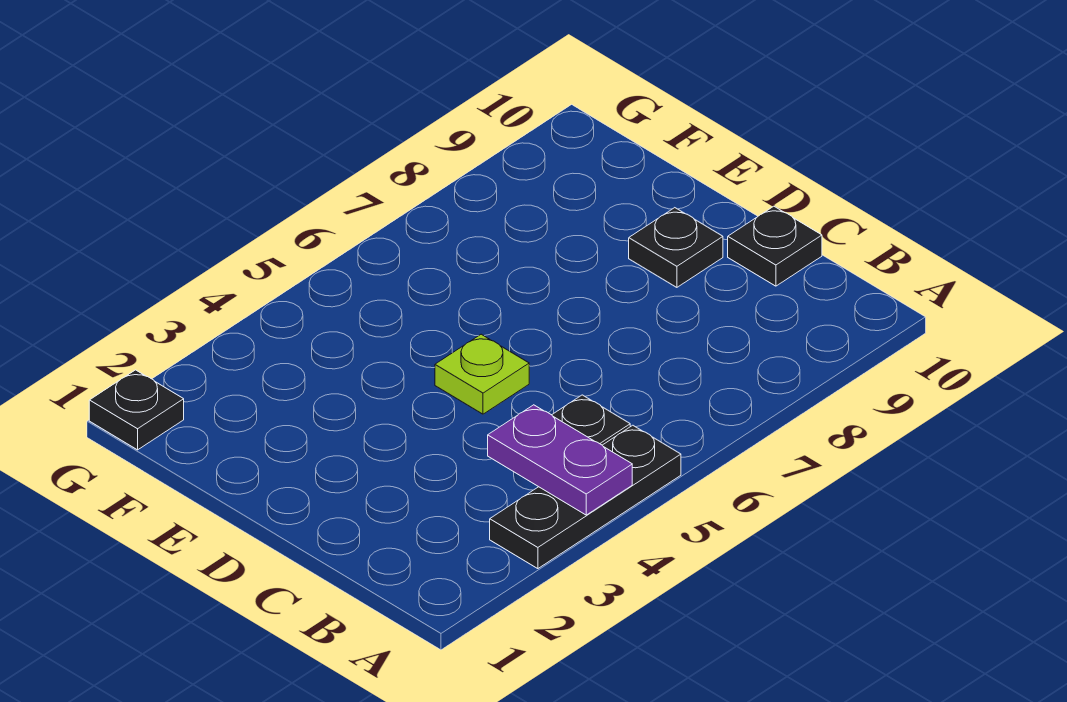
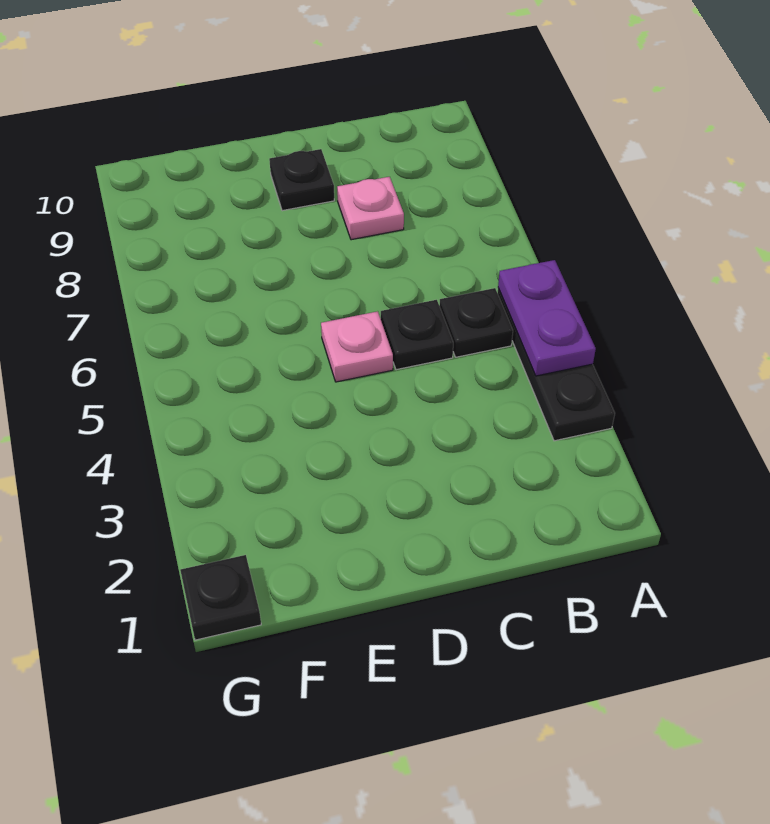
purple plate A4:B4 level 2 -> purple plate A4:A5 level 2
none -> pink plate C8 level 1
black plate C10 level 1 -> black plate C5 level 1
lime plate D5 level 1 -> pink plate D5 level 1

